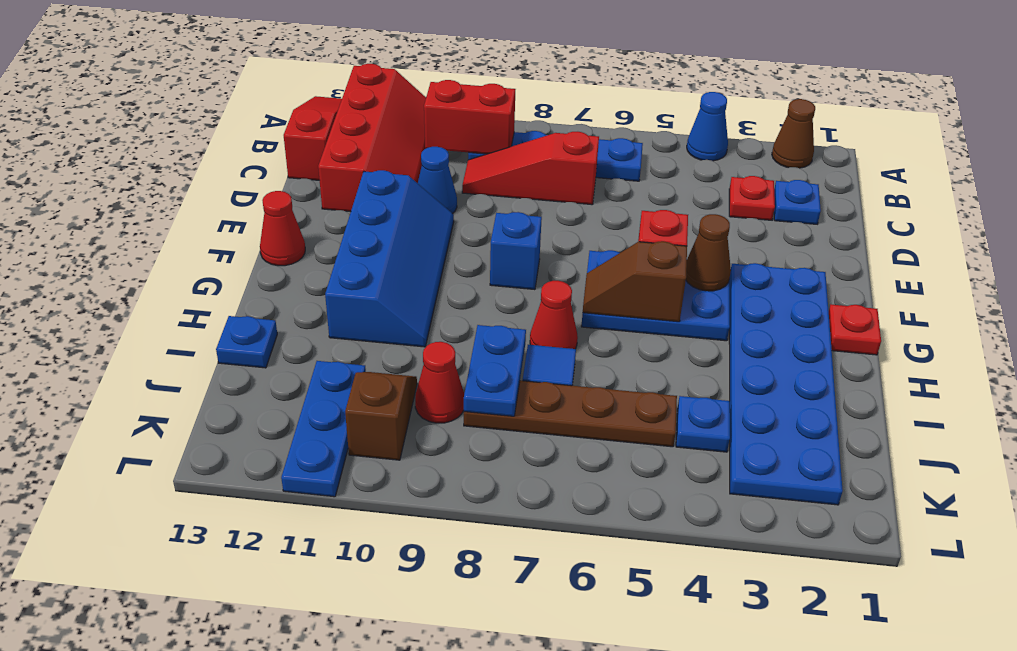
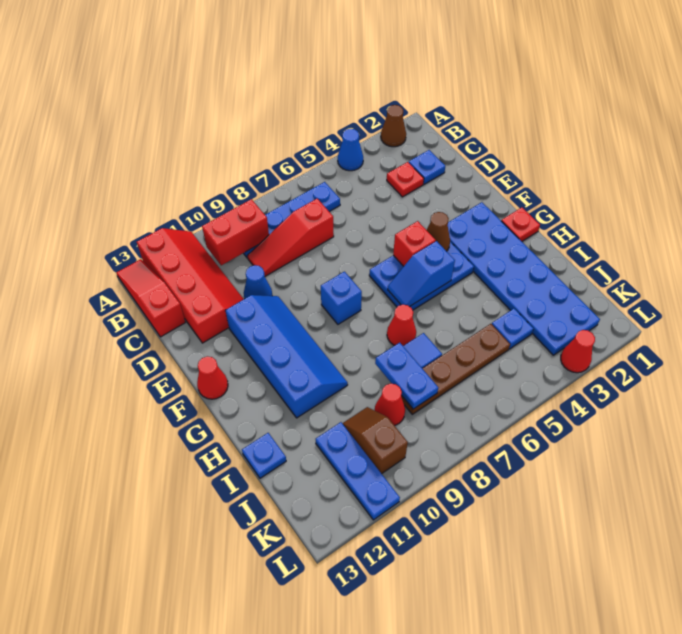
brown slope G5:G6 level 2 top 5 -> blue slope G5:G6 level 2 top 5
none -> red cone L3 level 1

